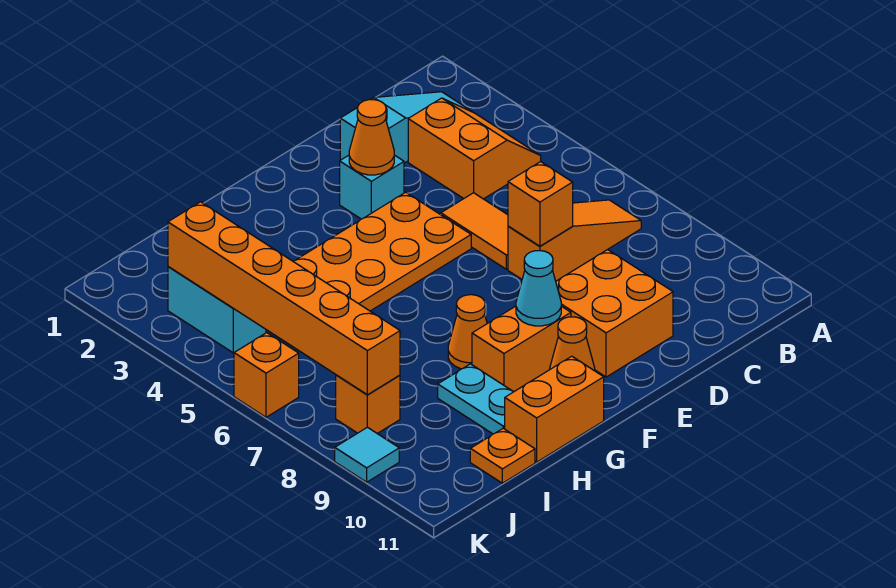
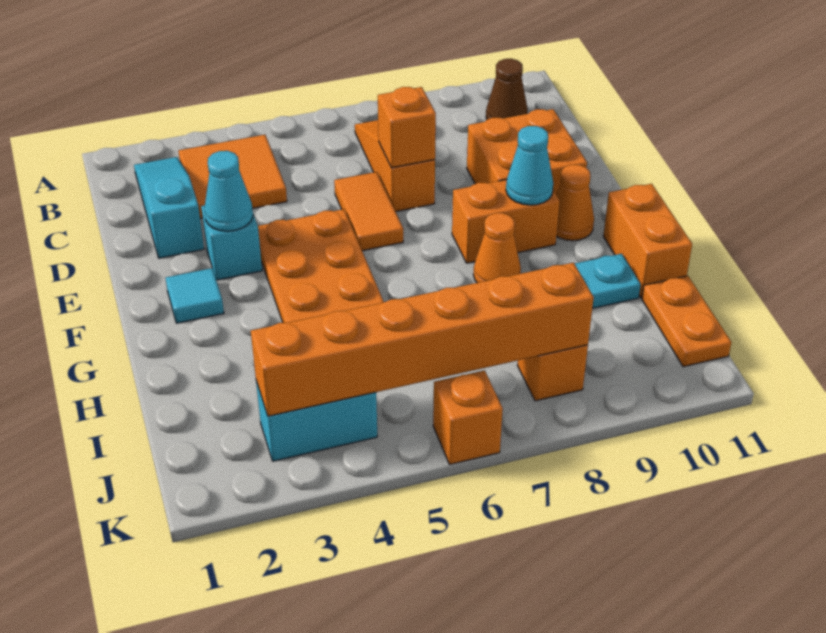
orange slope B3:C4 level 1 top C -> orange tile B3:C4 level 1
none -> brown cone B10 level 1
orange tile D5:D6 level 1 -> orange tile D6:E6 level 1
orange cone E3 level 2 -> cyan cone E3 level 2
orange brick F9:G9 level 1 -> orange brick F8:F9 level 1
orange plate I11 level 1 -> orange plate I11:J11 level 1
cyan tile K9 level 1 -> cyan tile F2 level 1

